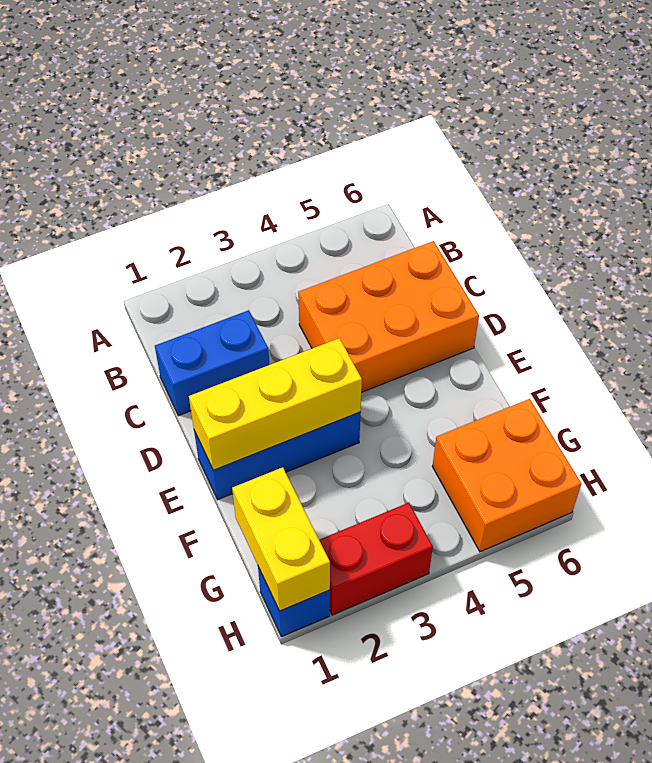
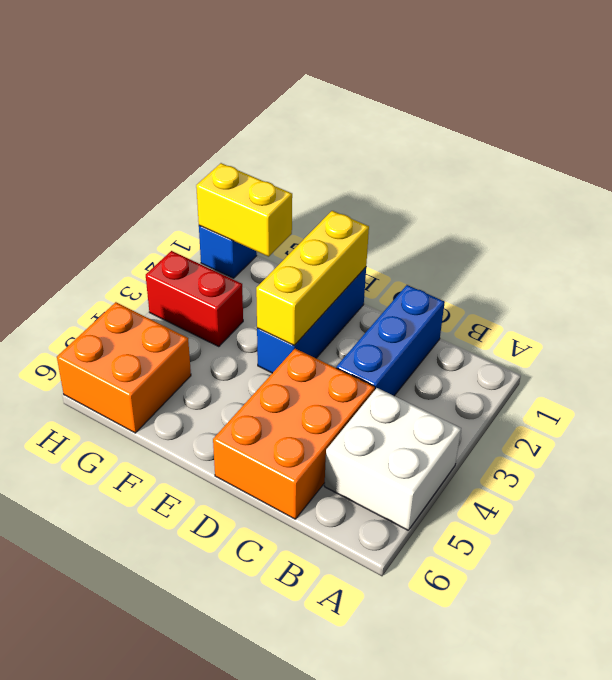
none -> white brick A4:B5 level 1
blue brick C1:C2 level 1 -> blue brick C1:C3 level 1
red brick H2:H3 level 1 -> red brick G3:H3 level 1

